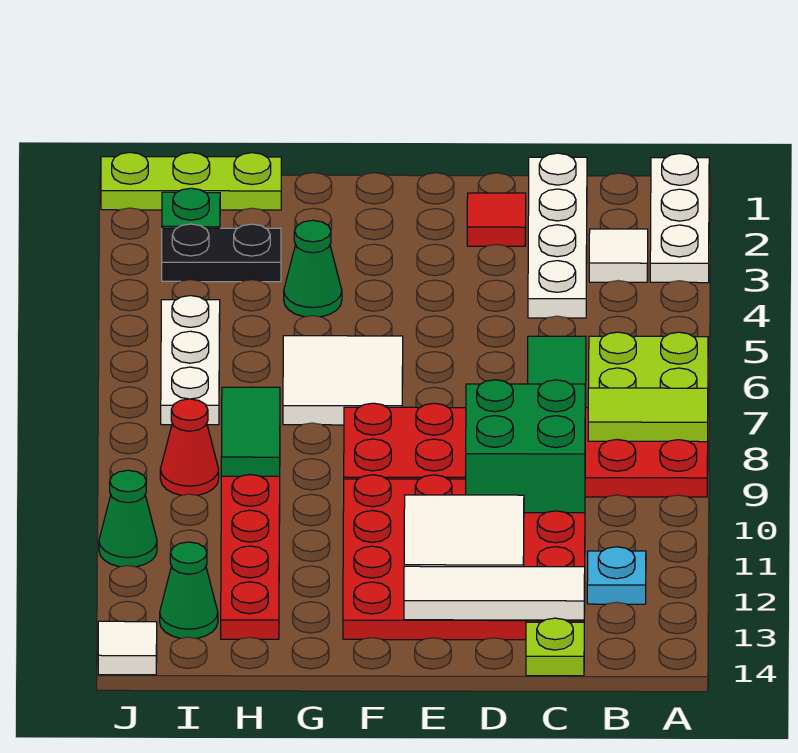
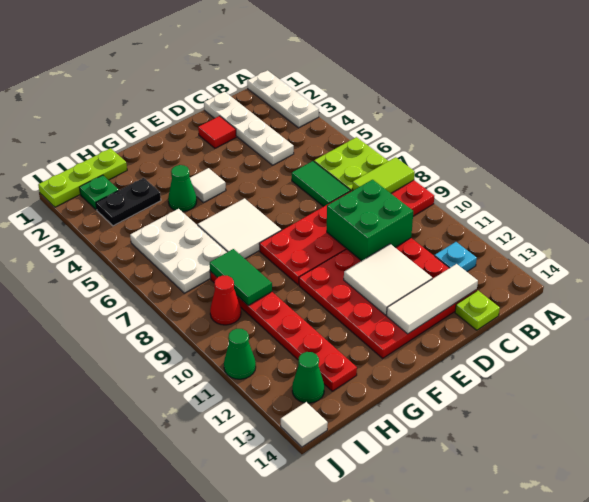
white tile B3 level 1 -> white tile F4 level 1
white plate I5:I7 level 1 -> white plate H5:I7 level 1

